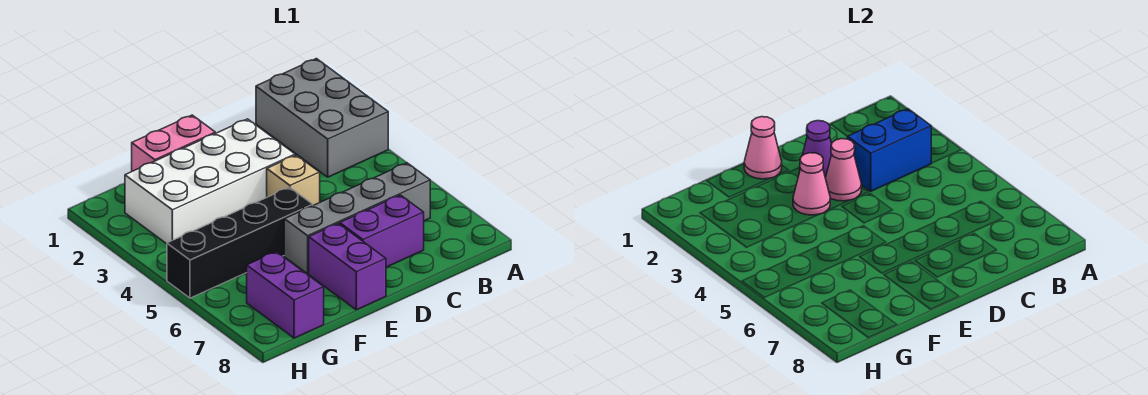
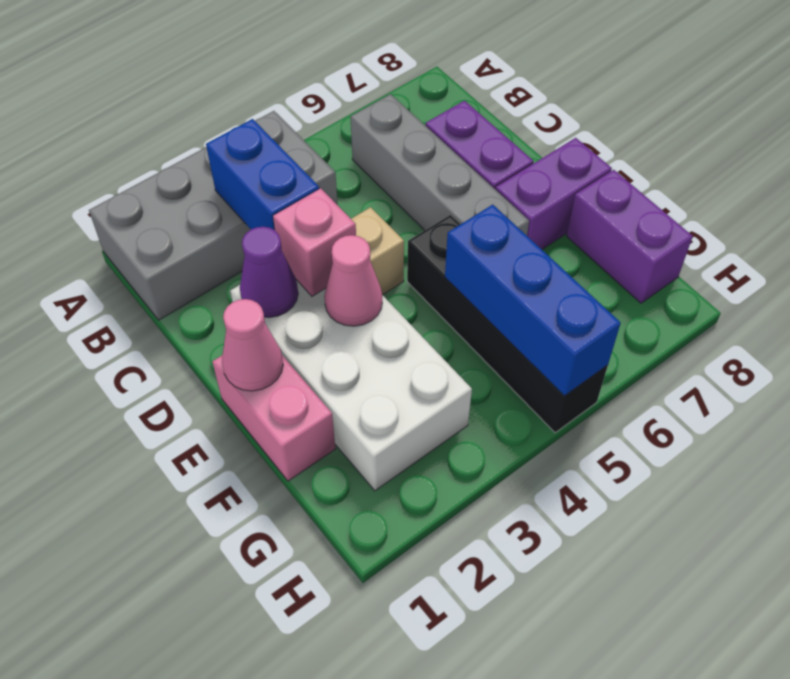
grey brick A1:B3 level 1 -> grey brick A1:B4 level 1
pink cone D3 level 2 -> pink brick D3 level 2
none -> blue brick F5:H5 level 2
purple brick G7:G8 level 1 -> purple brick F8:G8 level 1

